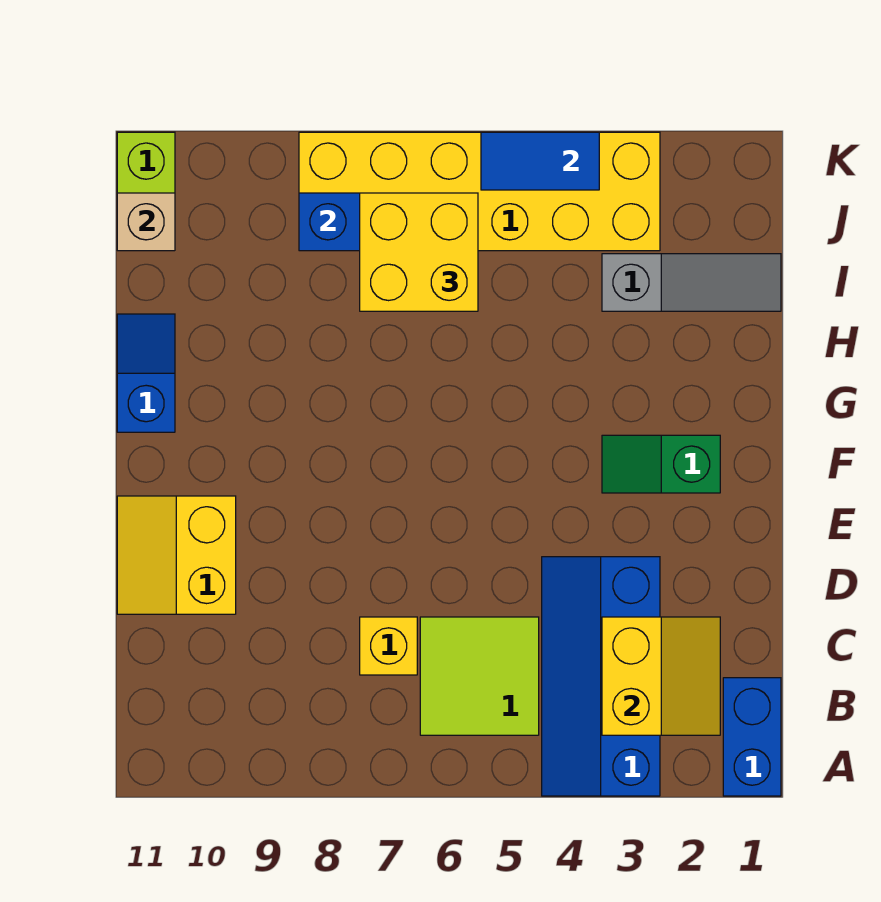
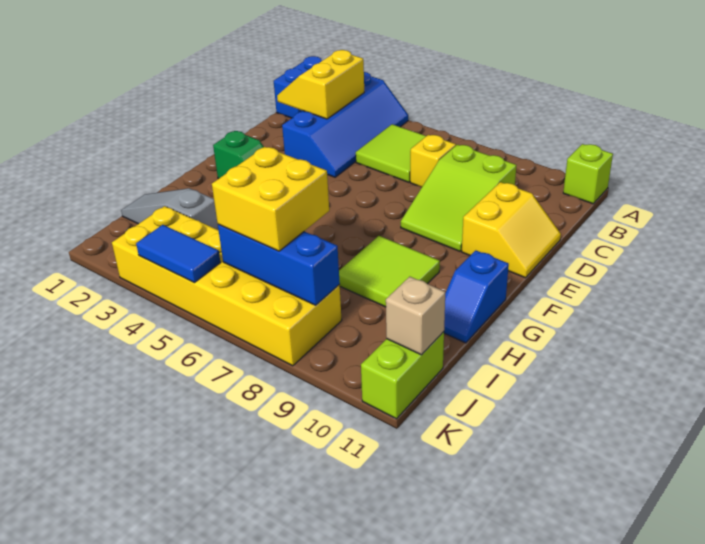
none -> lime brick A11 level 1
none -> lime slope C8:E9 level 1 top C
none -> lime tile G8:H9 level 1

